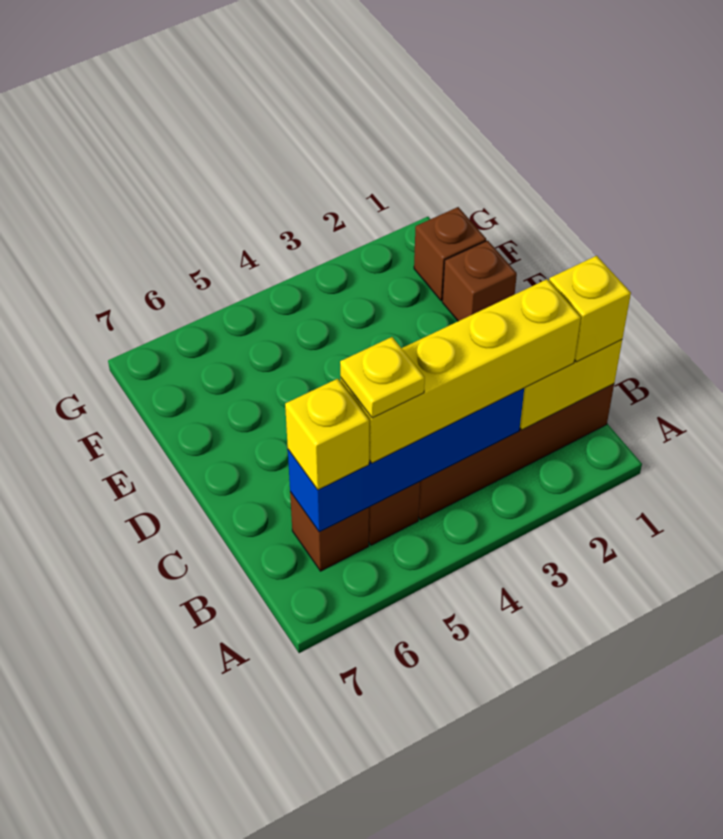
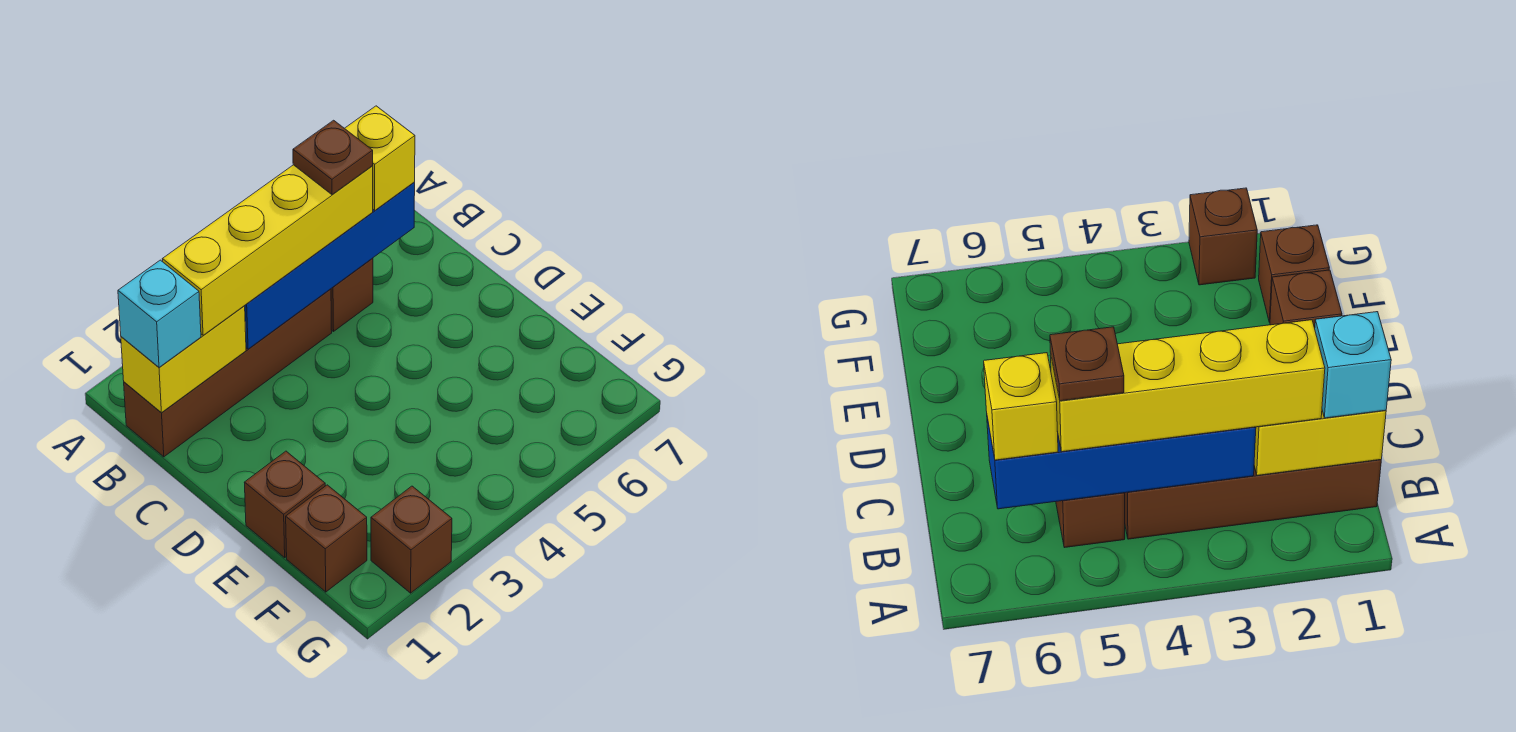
yellow brick B1 level 3 -> cyan brick B1 level 3
yellow plate B5 level 4 -> brown plate B5 level 4
brown brick B6 level 1 -> brown brick G2 level 1

